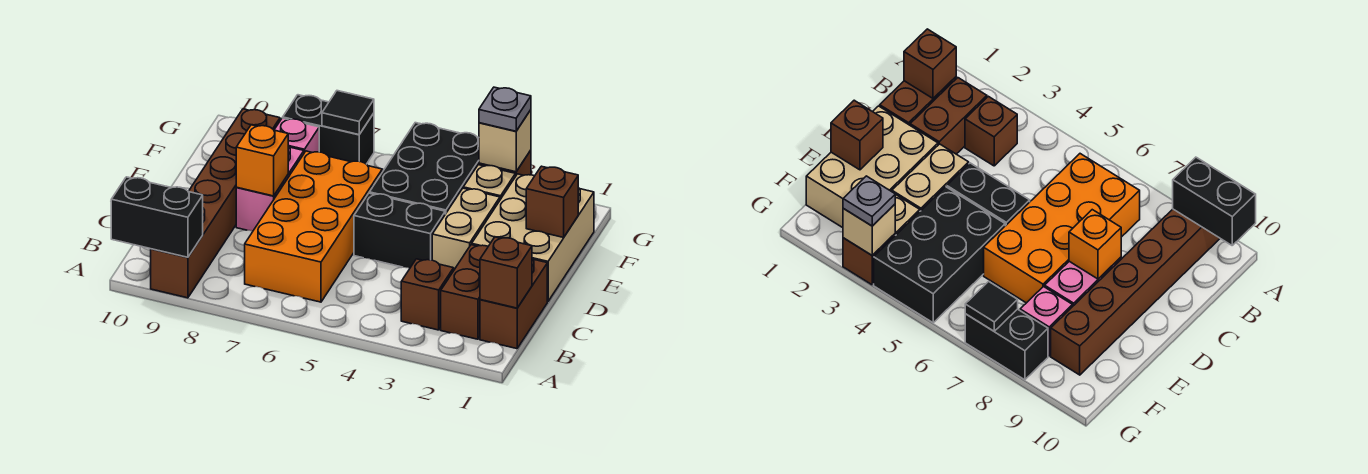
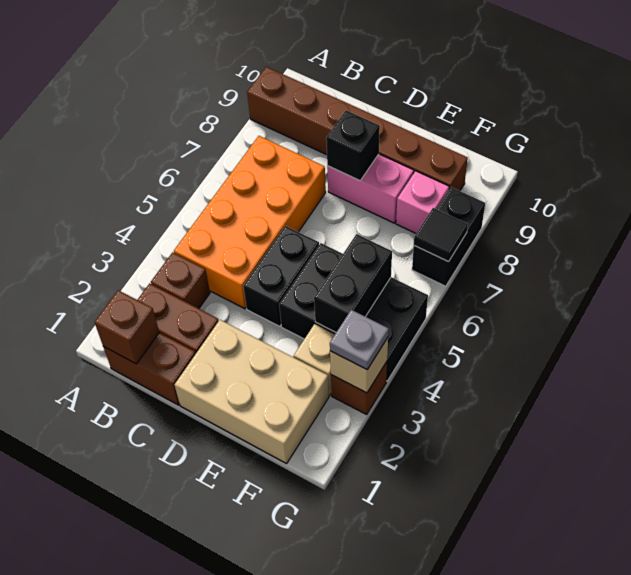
black brick A9:A10 level 2 -> black brick F4:F5 level 2
orange brick B6:E7 level 1 -> orange brick B4:C7 level 1
tan brick D3:E3 level 1 -> none
orange brick D8 level 2 -> black brick D8 level 2
brown brick E1 level 2 -> none

